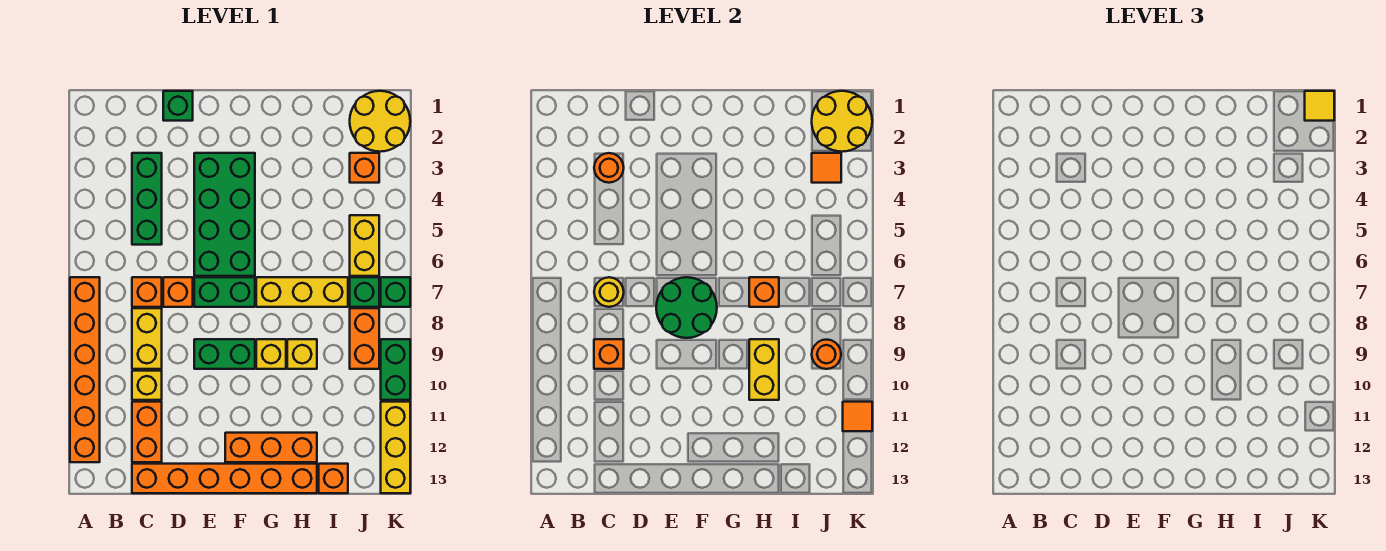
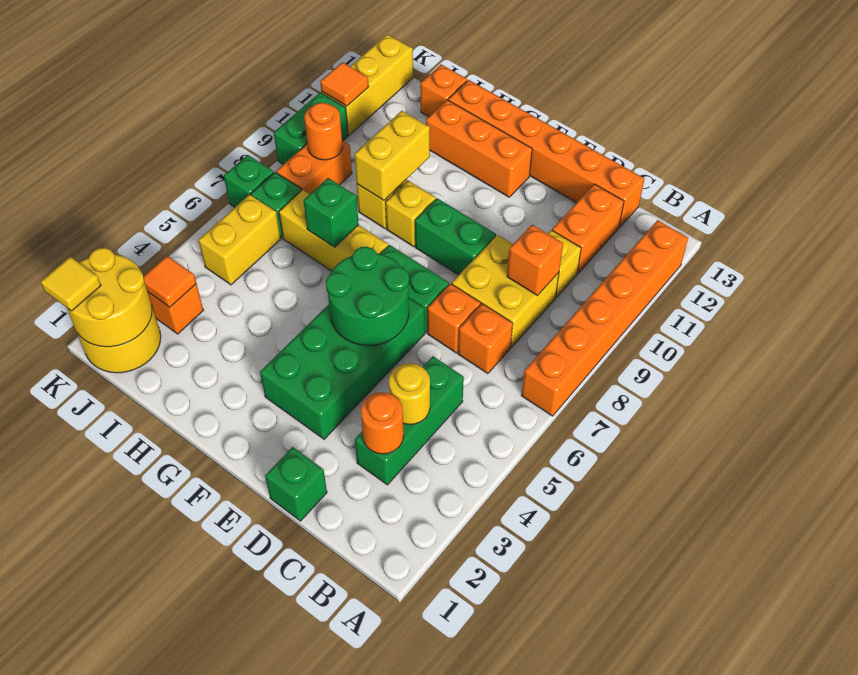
yellow round brick C7 level 2 -> yellow round brick C4 level 2
yellow brick C8:C9 level 1 -> yellow brick C8:D9 level 1
green round brick E7:F8 level 2 -> green round brick E5:F6 level 2
orange brick H7 level 2 -> green brick H7 level 2

